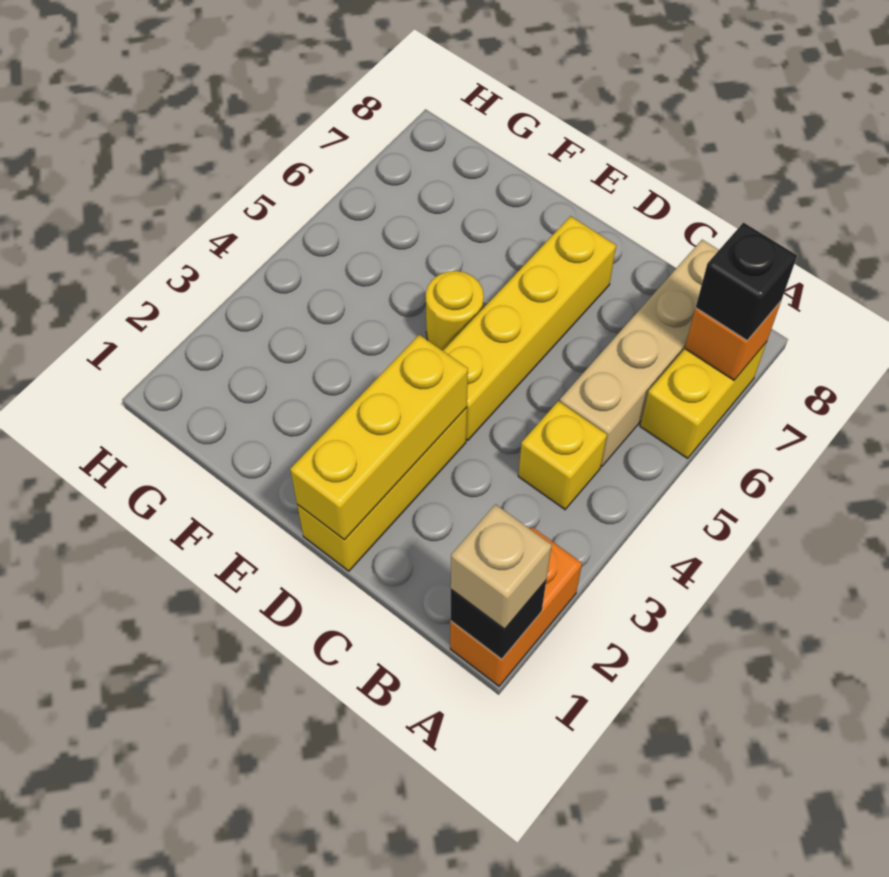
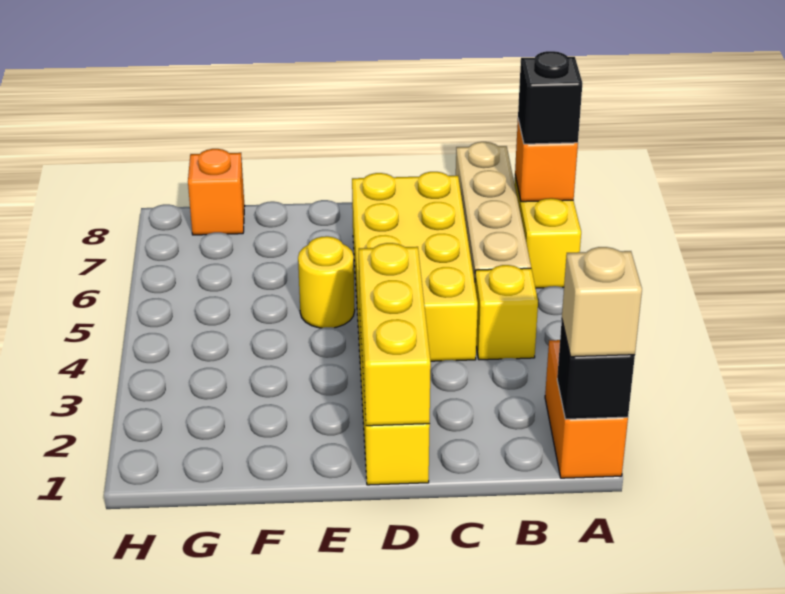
yellow brick D4:D7 level 1 -> yellow brick C4:D7 level 1
none -> orange brick G8 level 1

